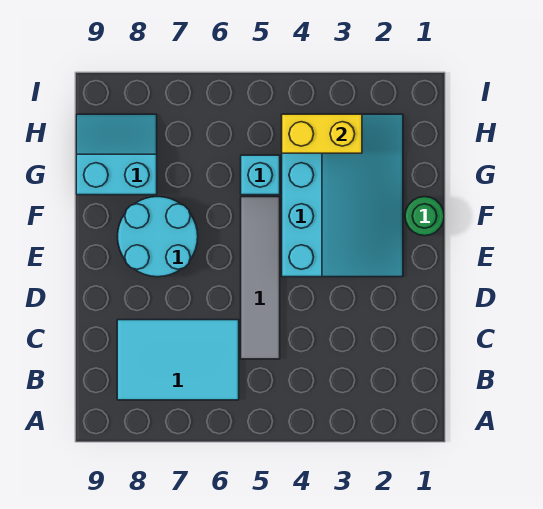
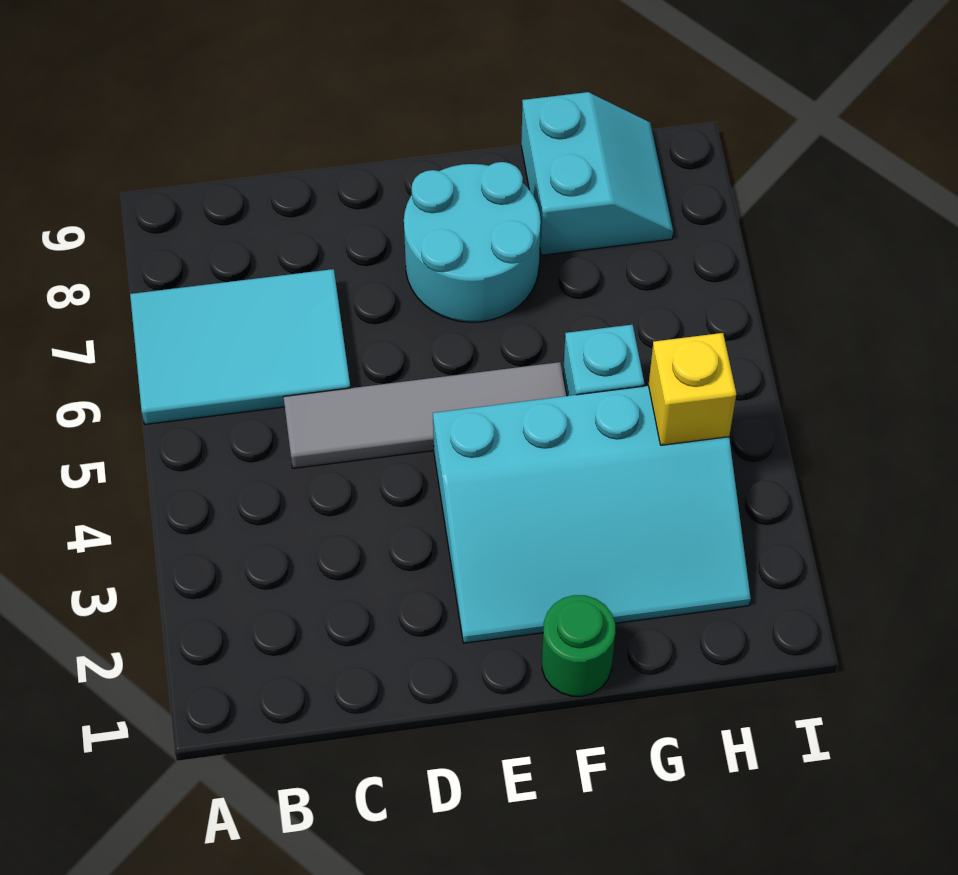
cyan tile B6:C8 level 1 -> cyan tile A6:C7 level 1
yellow brick H3:H4 level 2 -> yellow brick H4 level 2

